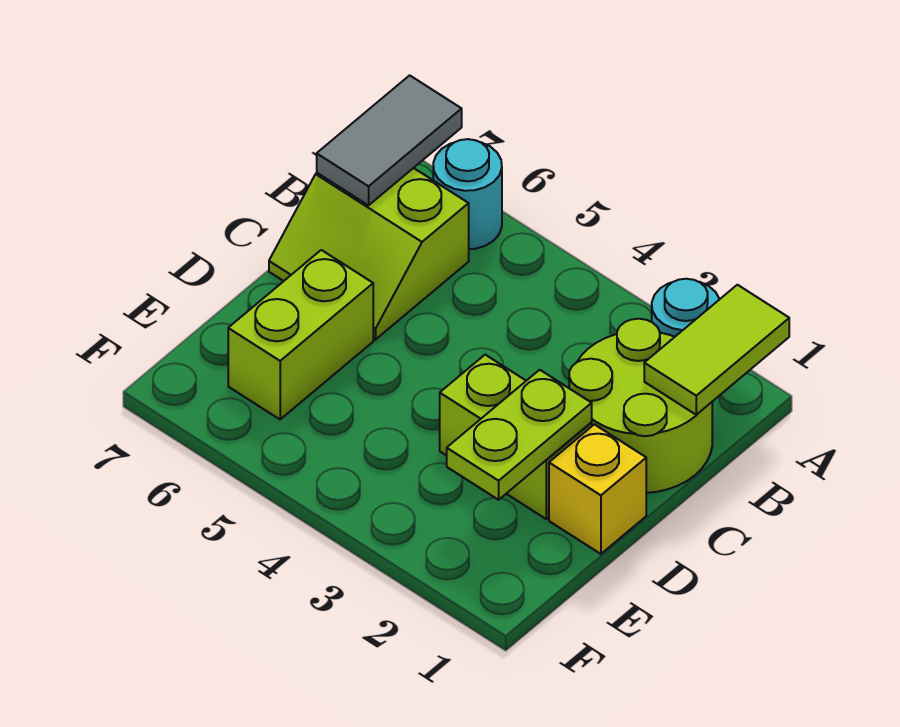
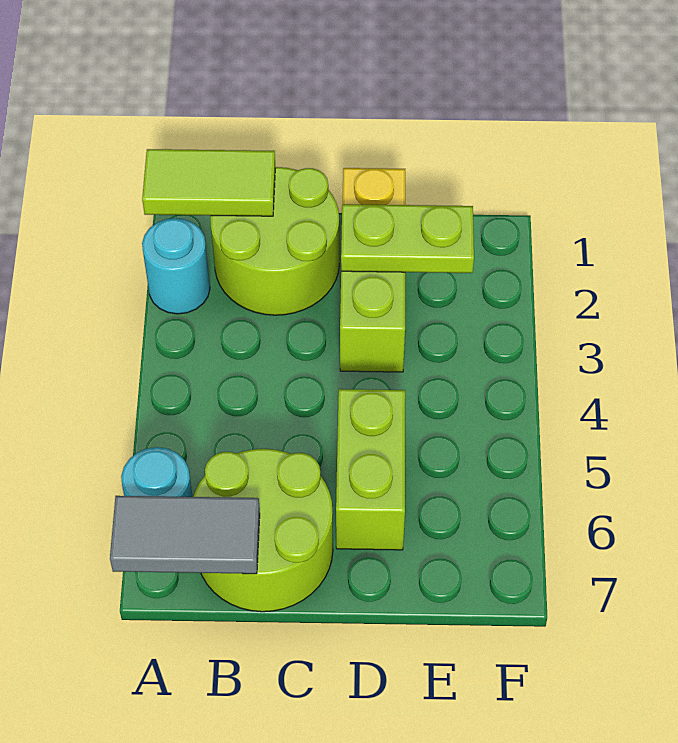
lime slope B6:C7 level 1 top B -> lime round brick B6:C7 level 1
lime brick D6:E6 level 1 -> lime brick D5:D6 level 1

